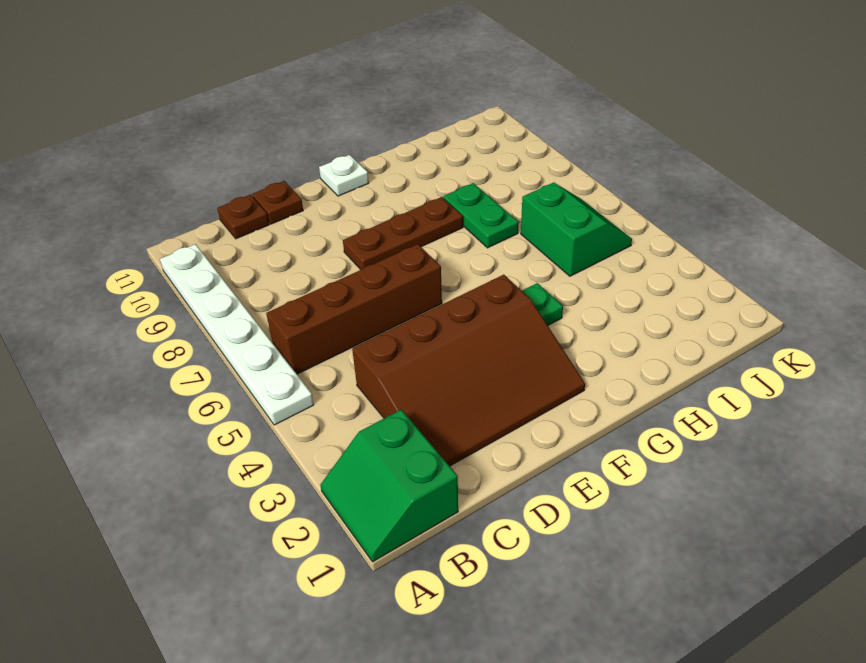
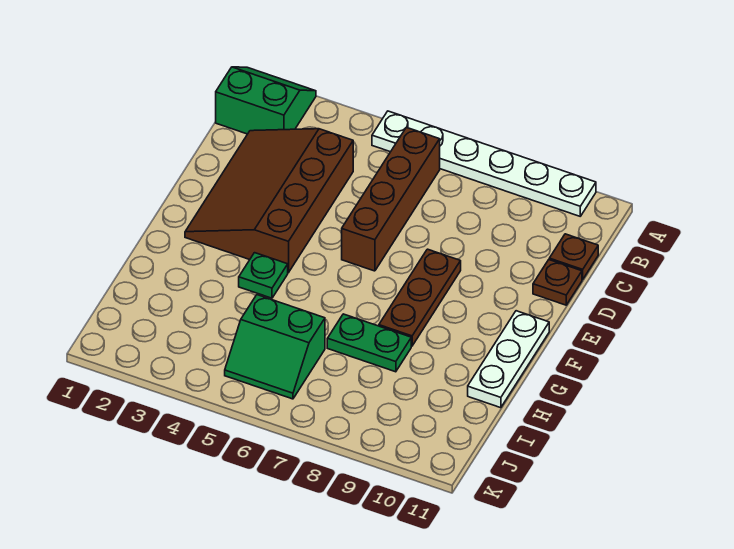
white plate F11 level 1 -> white plate F11:H11 level 1

